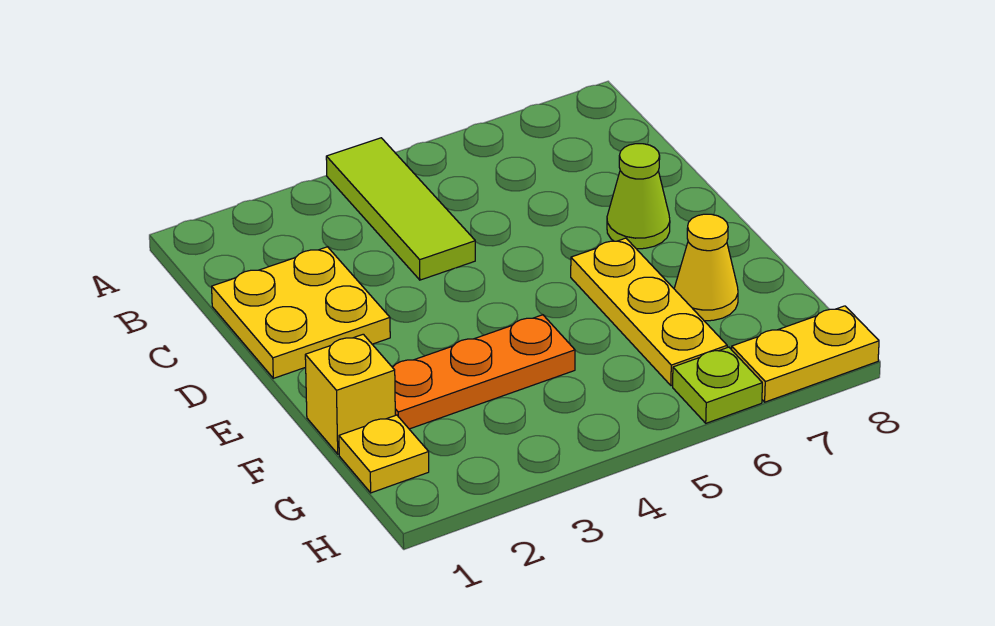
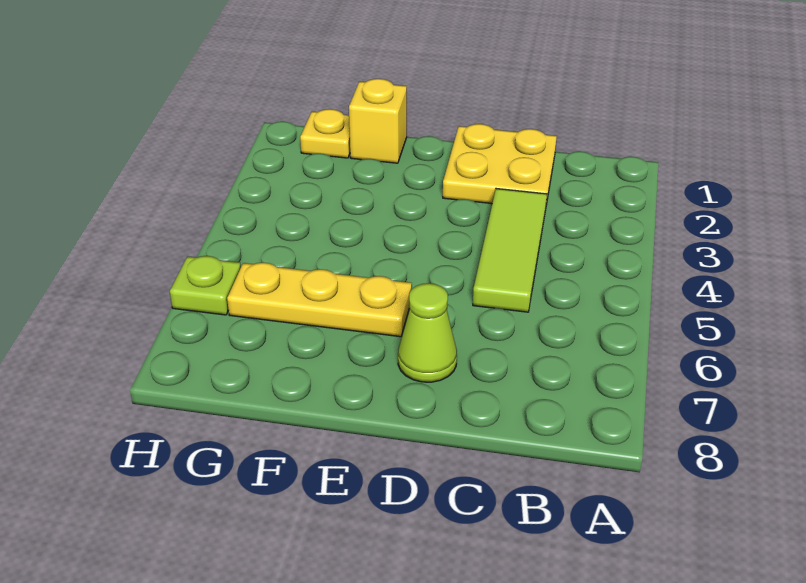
lime tile A4:C4 level 1 -> lime tile C3:C5 level 1
orange plate F2:F4 level 1 -> none
yellow cone F7 level 1 -> none
yellow plate H7:H8 level 1 -> none

